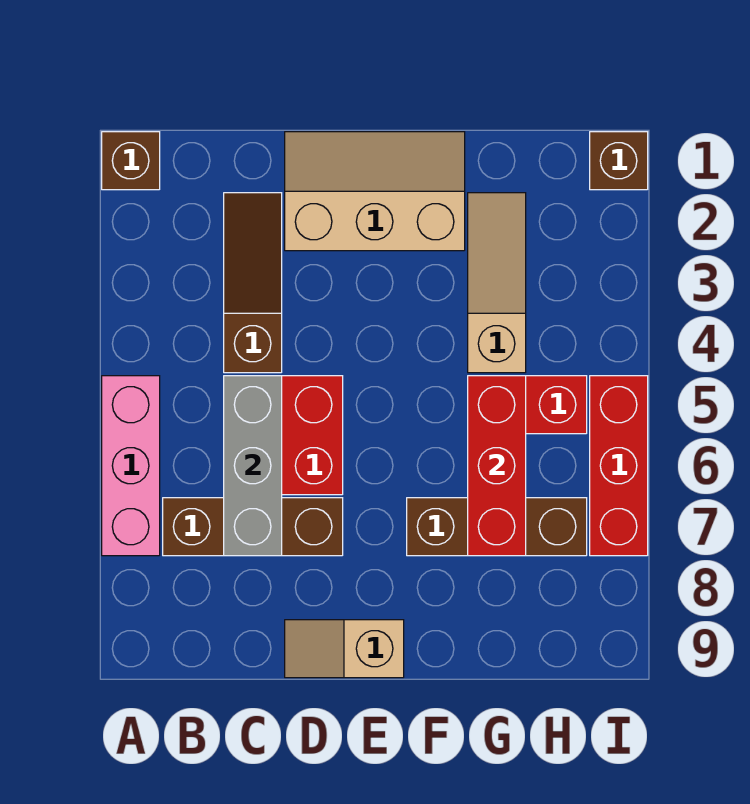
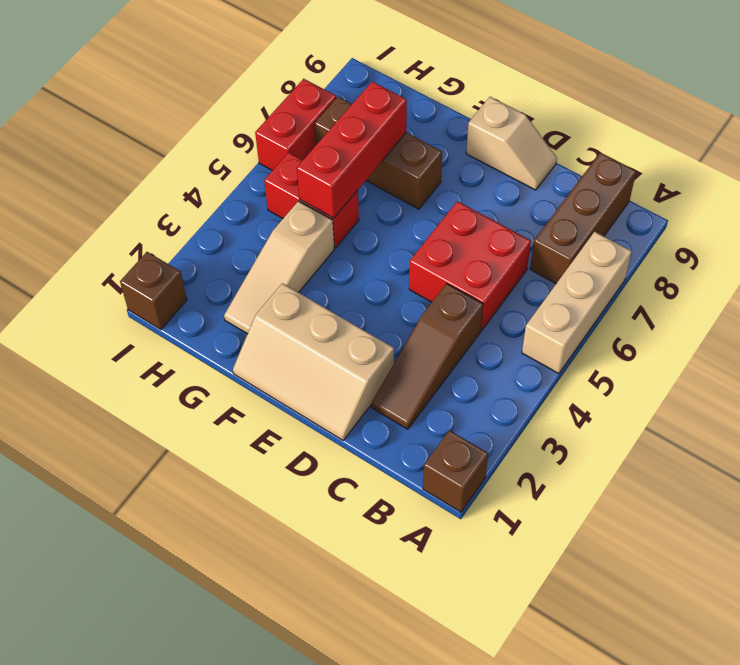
pink brick A5:A7 level 1 -> tan brick A5:A7 level 1
brown brick B7:D7 level 1 -> brown brick B7:B9 level 1
grey brick C5:C7 level 2 -> none
red brick I5:I7 level 1 -> red brick I6:I7 level 1

